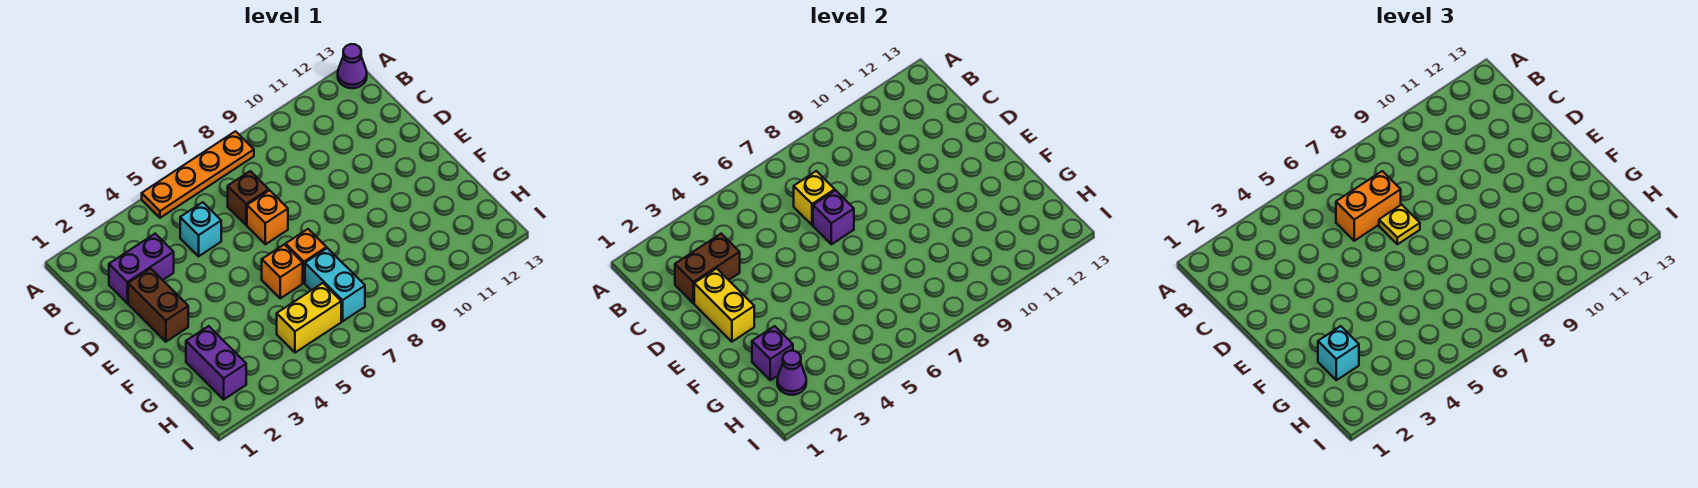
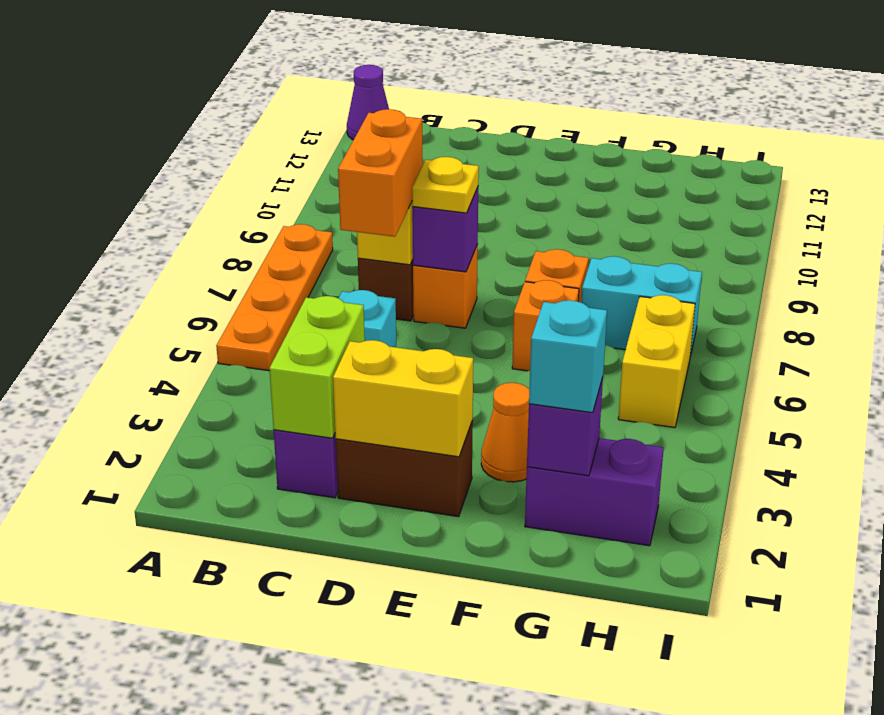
brown brick C2:C3 level 2 -> lime brick C2:C3 level 2
none -> orange cone F3 level 1
purple cone H2 level 2 -> none

